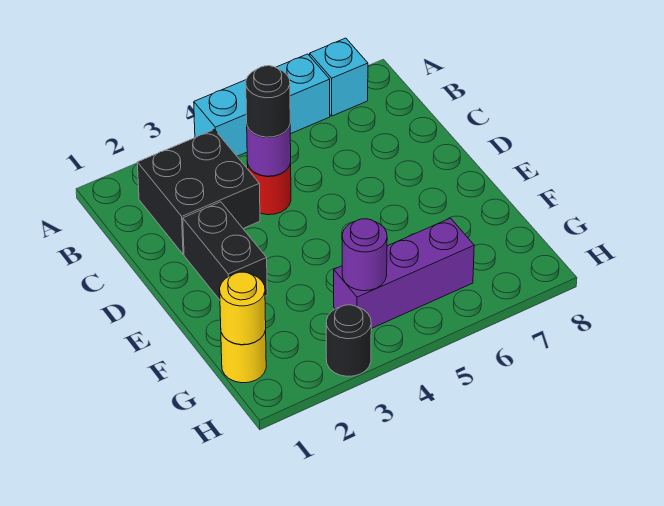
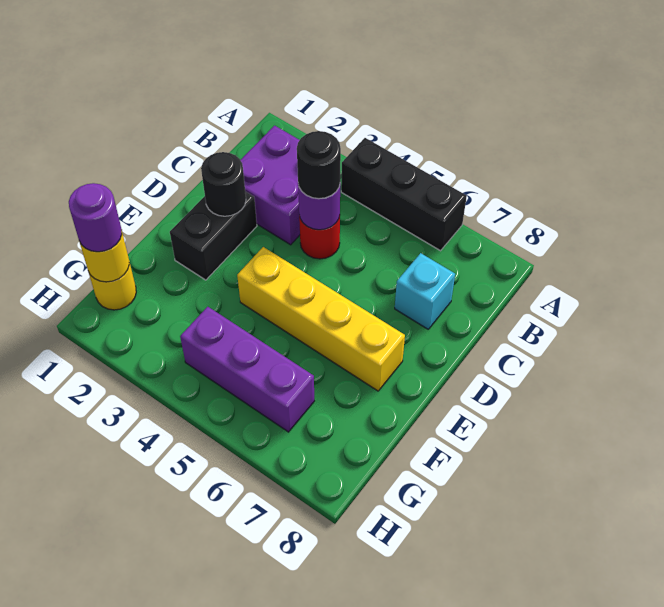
cyan brick A4:A6 level 1 -> black brick A4:A6 level 1
cyan brick A7 level 1 -> cyan brick C7 level 1
black brick B2:C3 level 1 -> purple brick B2:C3 level 1
none -> yellow brick E4:E7 level 1
purple round brick G4 level 2 -> purple round brick G1 level 3
black round brick H3 level 1 -> black round brick D2 level 2

